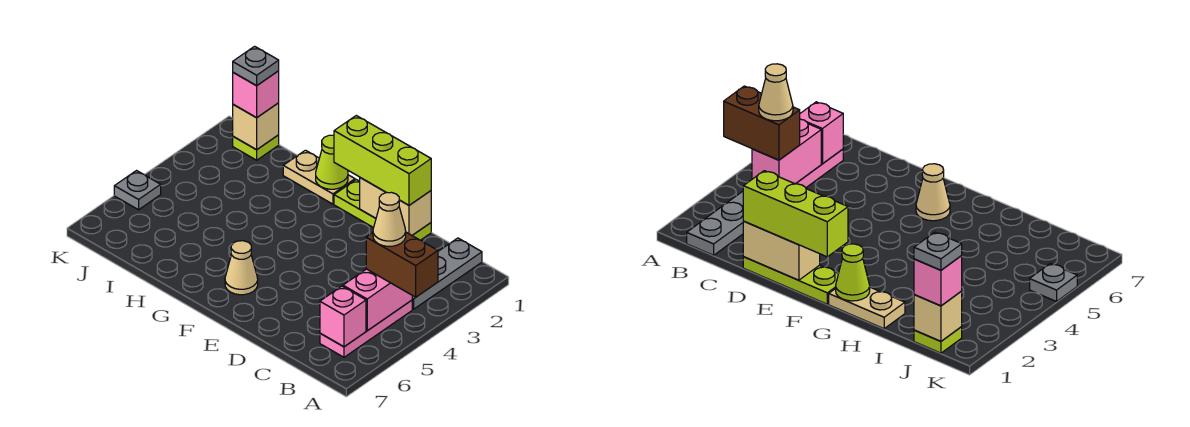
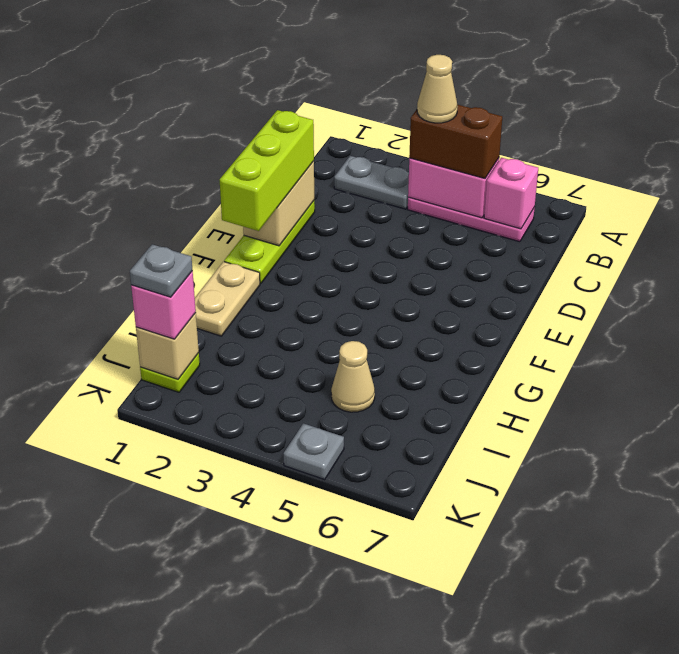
brown brick A4:B4 level 3 -> brown brick B4:B5 level 3
grey plate B1:B3 level 1 -> grey plate B2:B3 level 1
tan cone F6 level 1 -> tan cone I5 level 1
lime cone G1 level 2 -> none

